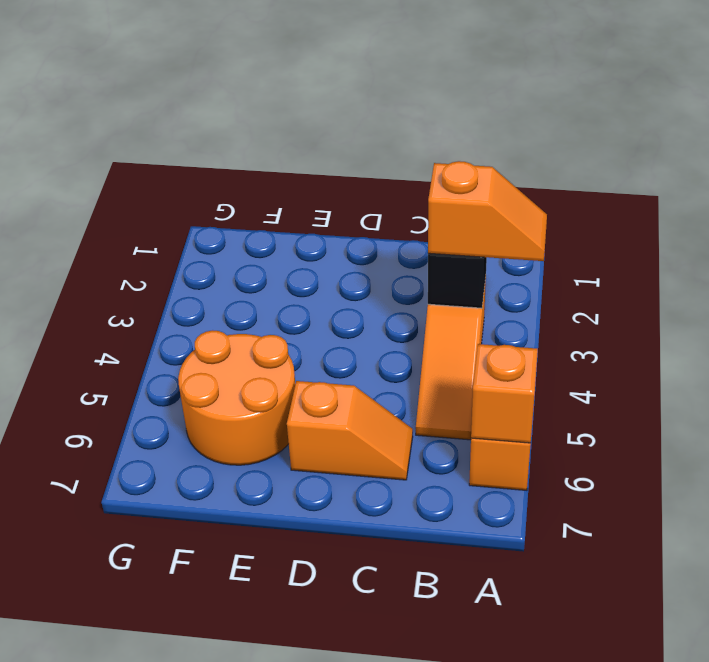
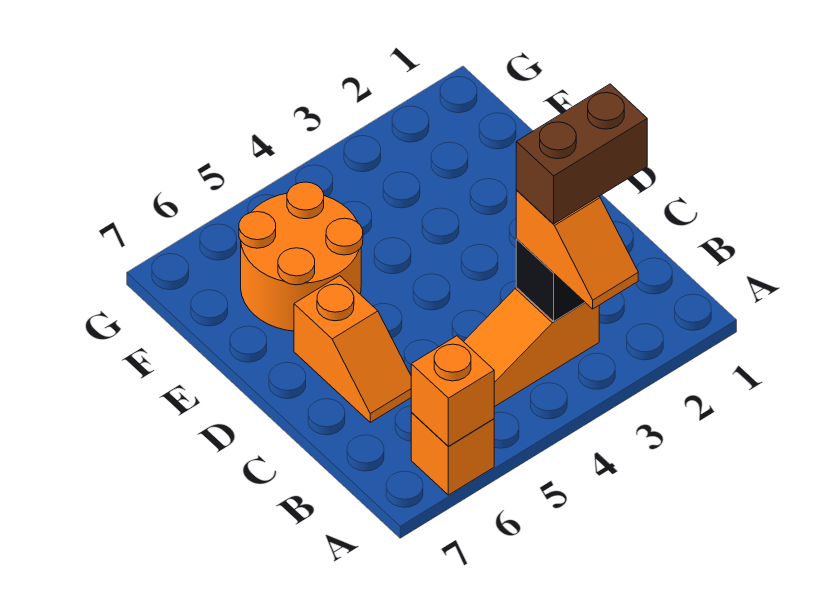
none -> brown brick B2:B3 level 4

